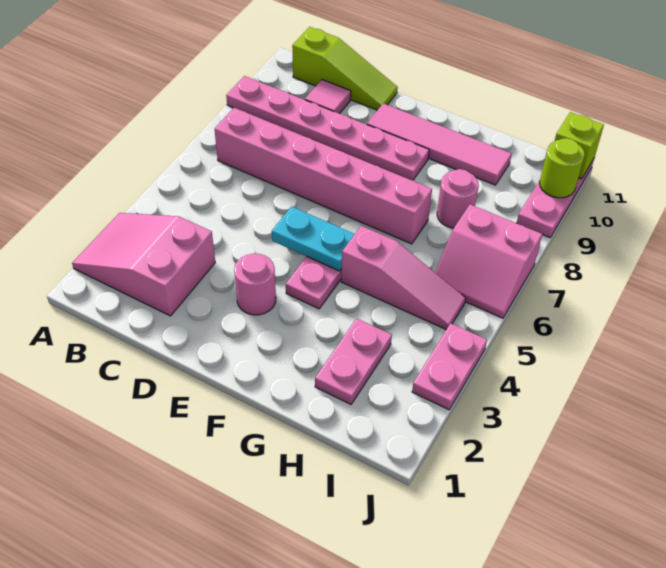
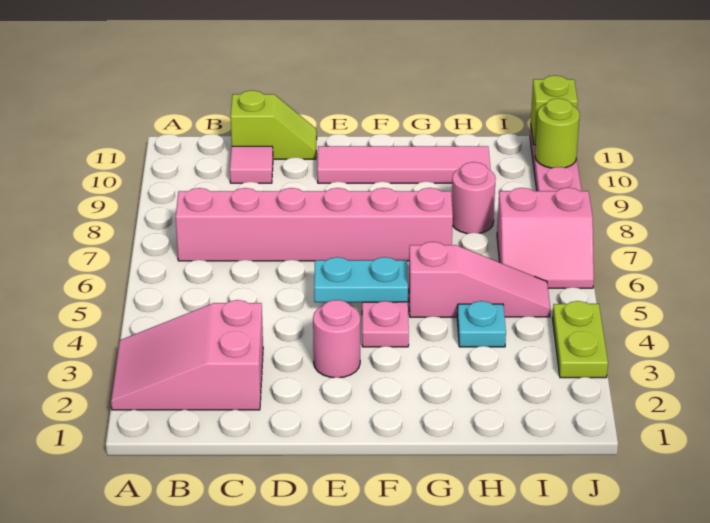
pink plate A9:F9 level 1 -> none
lime slope B11:D11 level 1 top B -> lime slope C11:D11 level 1 top C
pink plate H2:H3 level 1 -> none
none -> cyan plate H4 level 1
pink plate J3:J4 level 1 -> lime plate J3:J4 level 1

